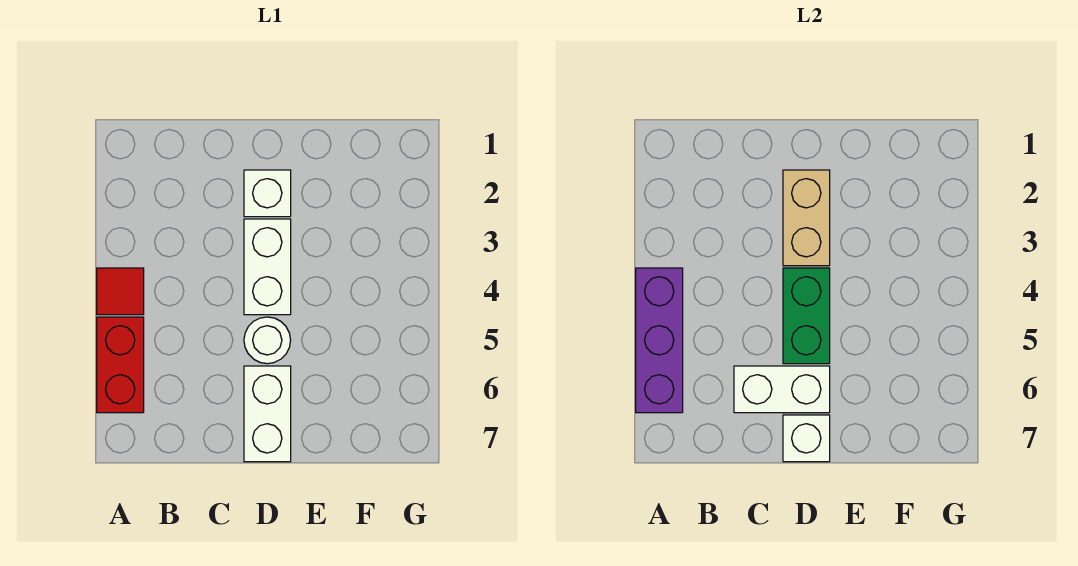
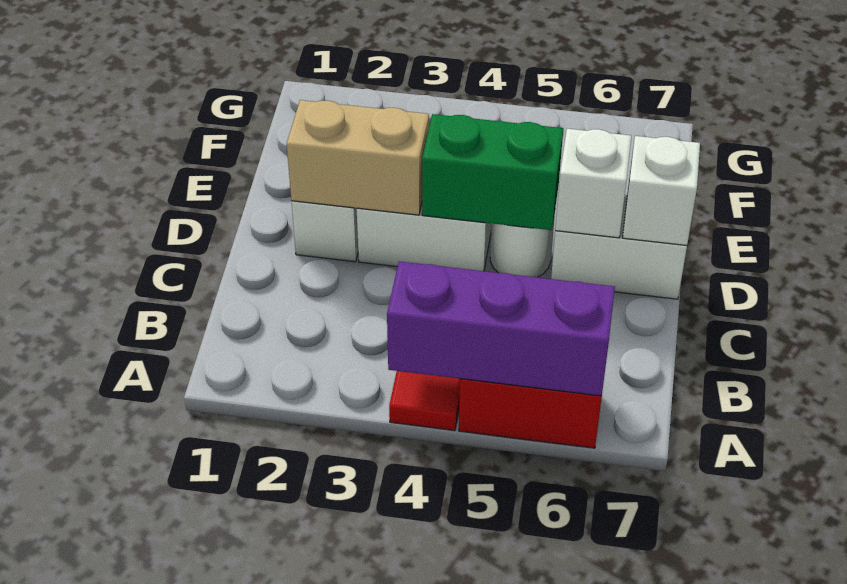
white brick C6:D6 level 2 -> white brick D6 level 2

